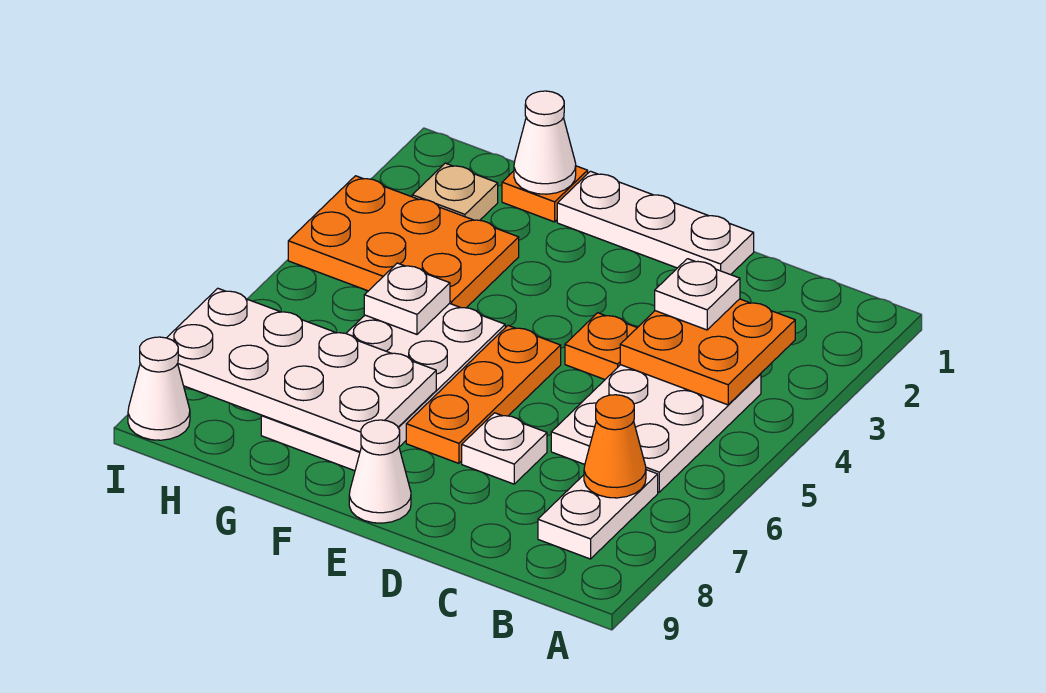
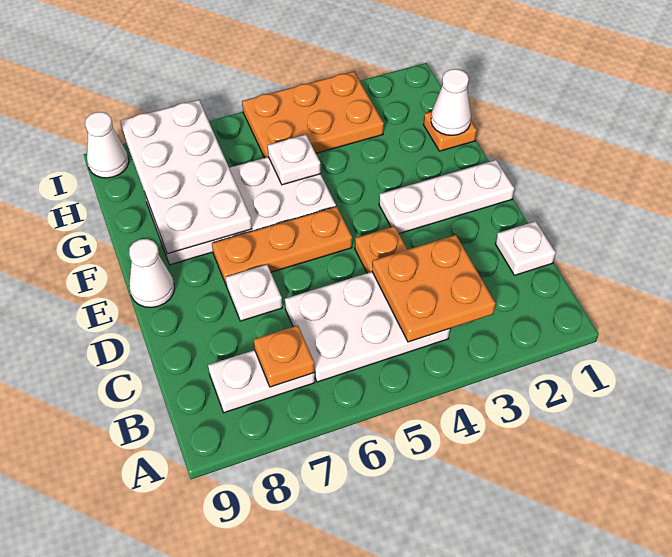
orange cone B7 level 2 -> orange plate B7 level 2
white plate C3 level 3 -> white plate C1 level 1
white plate D1:F1 level 1 -> white plate E1:E3 level 1
orange plate G3:I4 level 1 -> orange plate H3:I5 level 1
tan plate H2 level 1 -> none

